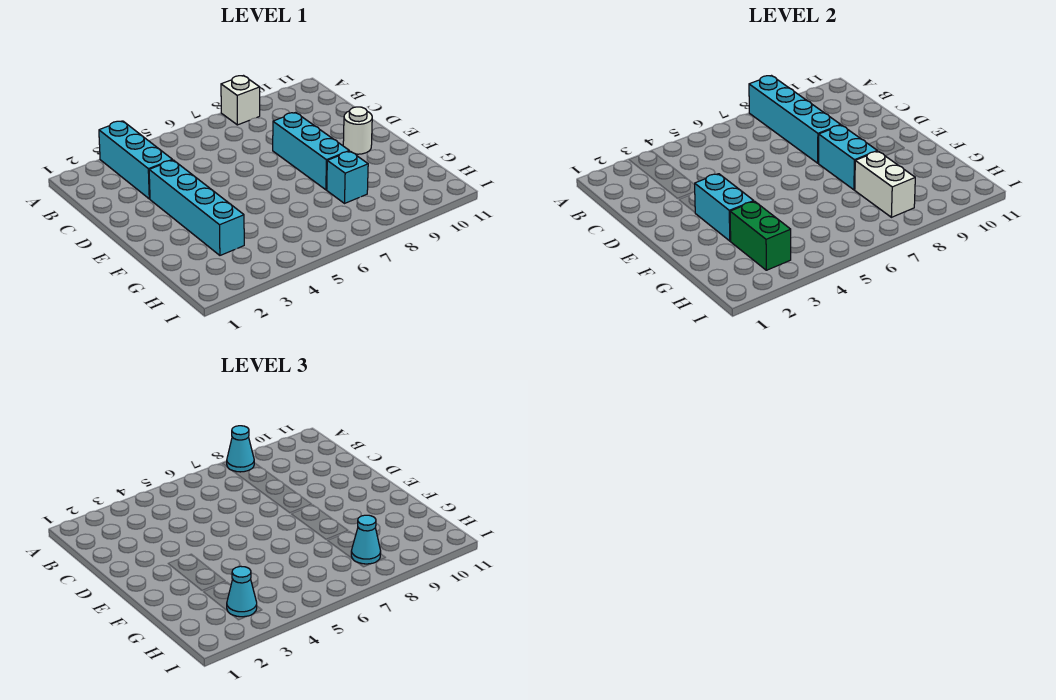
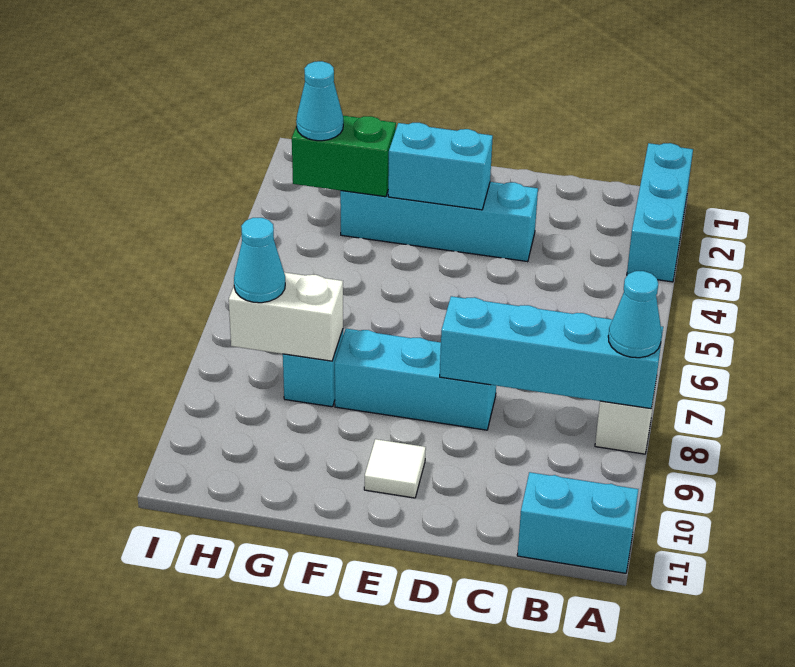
cyan brick A3:C3 level 1 -> cyan brick A1:A3 level 1
cyan brick E8:F8 level 2 -> cyan brick A11:B11 level 1
white round brick E10 level 1 -> white tile E10 level 1

